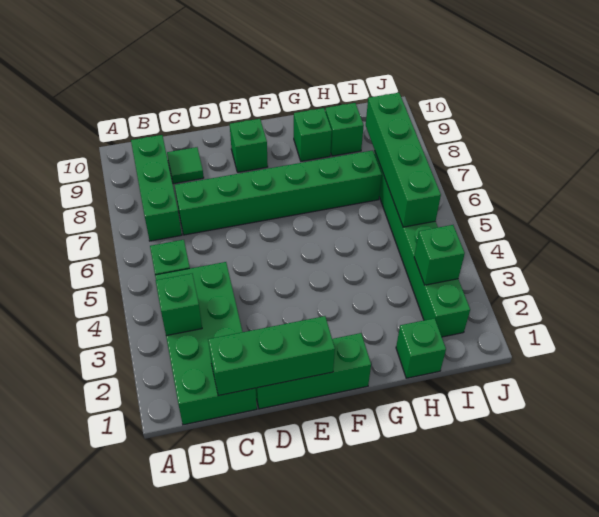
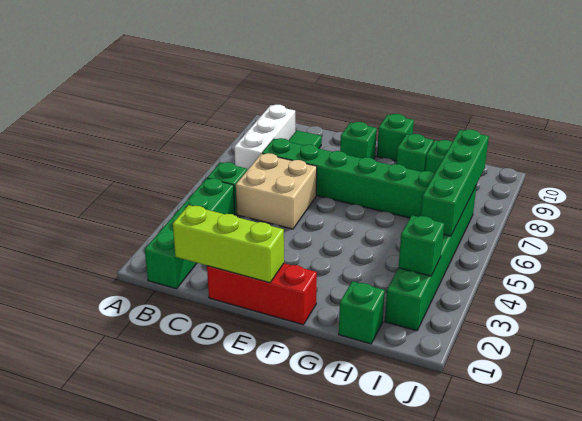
green brick B1:C4 level 1 -> green brick B1:B4 level 1
green brick B3 level 2 -> green brick F10 level 1
green brick B7:B9 level 1 -> white brick B7:B9 level 1
green brick C1:E1 level 2 -> lime brick C1:E1 level 2
none -> tan brick C5:D6 level 1
green brick D1:F1 level 1 -> red brick D1:F1 level 1

